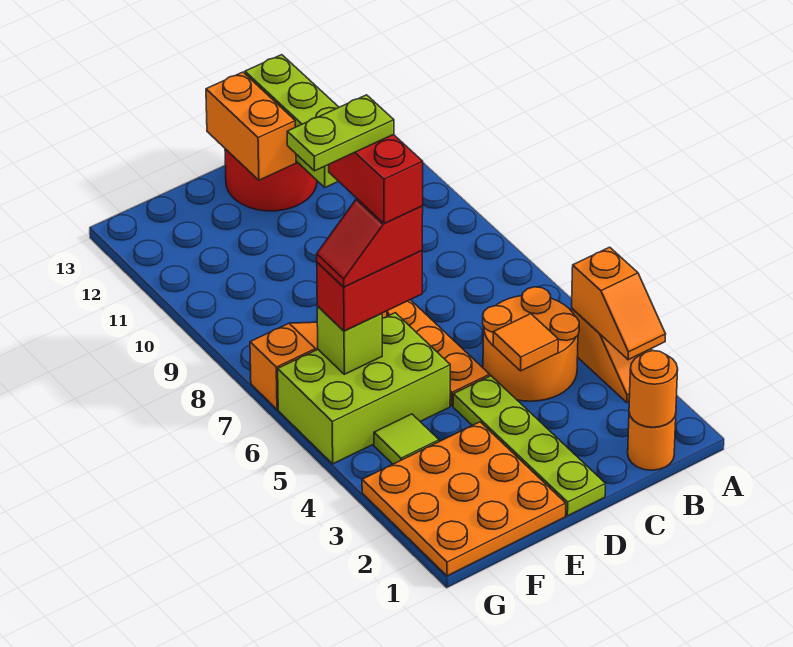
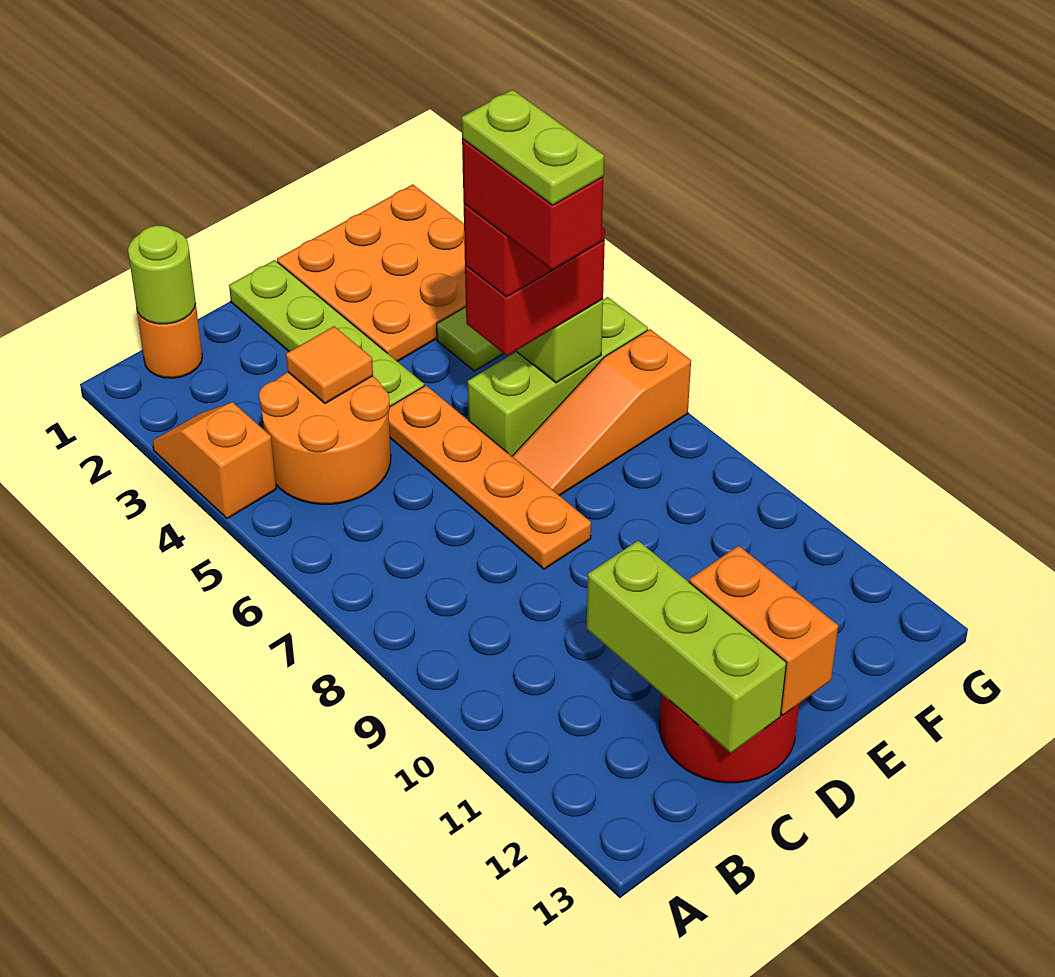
orange slope A3:A4 level 2 top 4 -> none
orange round brick B1 level 2 -> lime round brick B1 level 2
lime brick E5:G6 level 1 -> lime brick E6:G6 level 1
lime plate E7:F7 level 6 -> lime plate E6:E7 level 6

